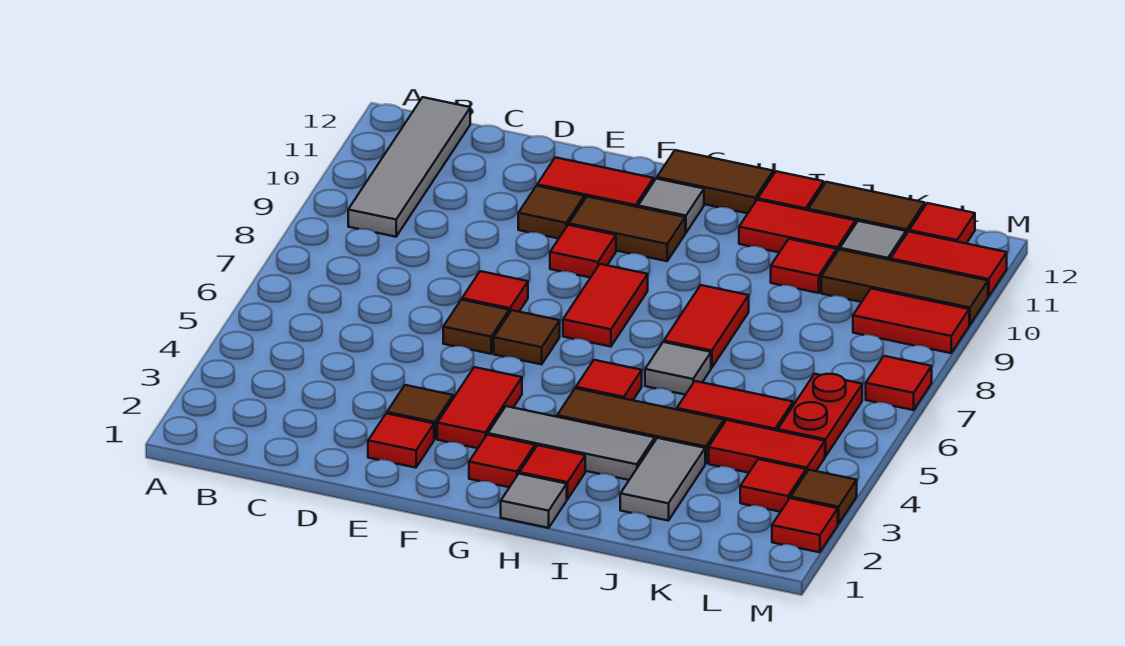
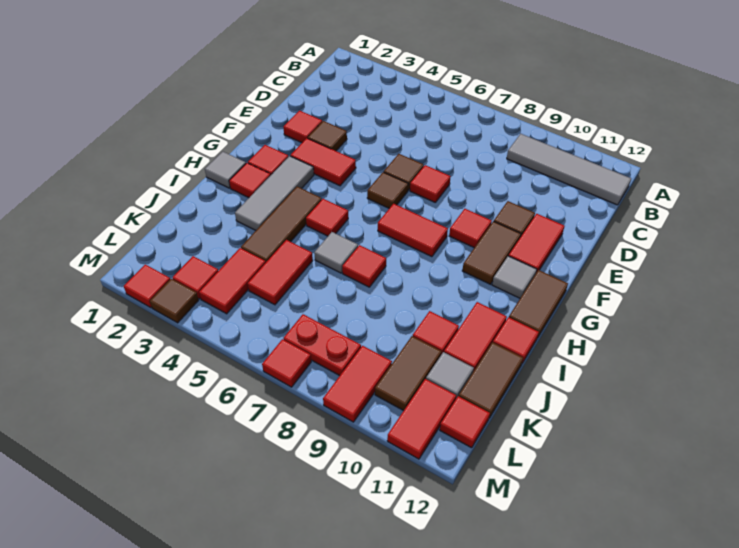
red tile I7:I8 level 1 -> red tile I7 level 1
grey tile J2:J3 level 1 -> none
brown tile K10:M10 level 1 -> brown tile K10:L10 level 1
red plate L5:L6 level 1 -> red plate L7:L8 level 1

